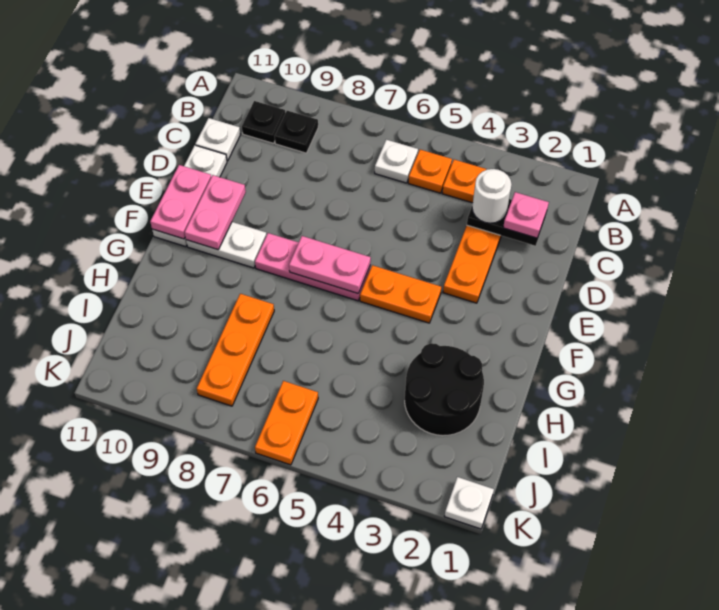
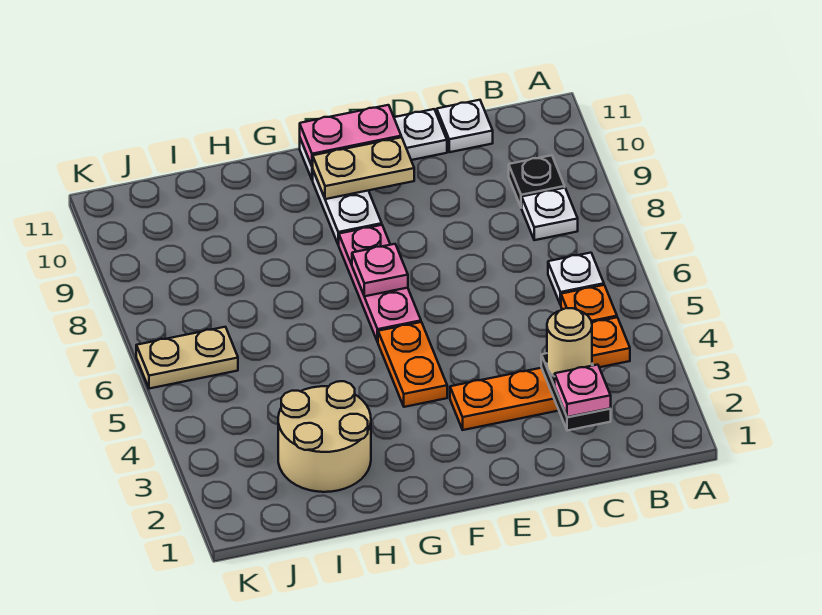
black plate B10 level 1 -> none
white round brick C3 level 3 -> tan round brick C3 level 3
pink plate E10:F10 level 2 -> tan plate E10:F10 level 2
pink plate F6:F7 level 2 -> pink plate F7 level 2
black round brick H2:I3 level 1 -> tan round brick H2:I3 level 1
orange plate H8:J8 level 1 -> none
orange plate J6:K6 level 1 -> tan plate J6:K6 level 1
white plate K1 level 1 -> white plate B8 level 1

